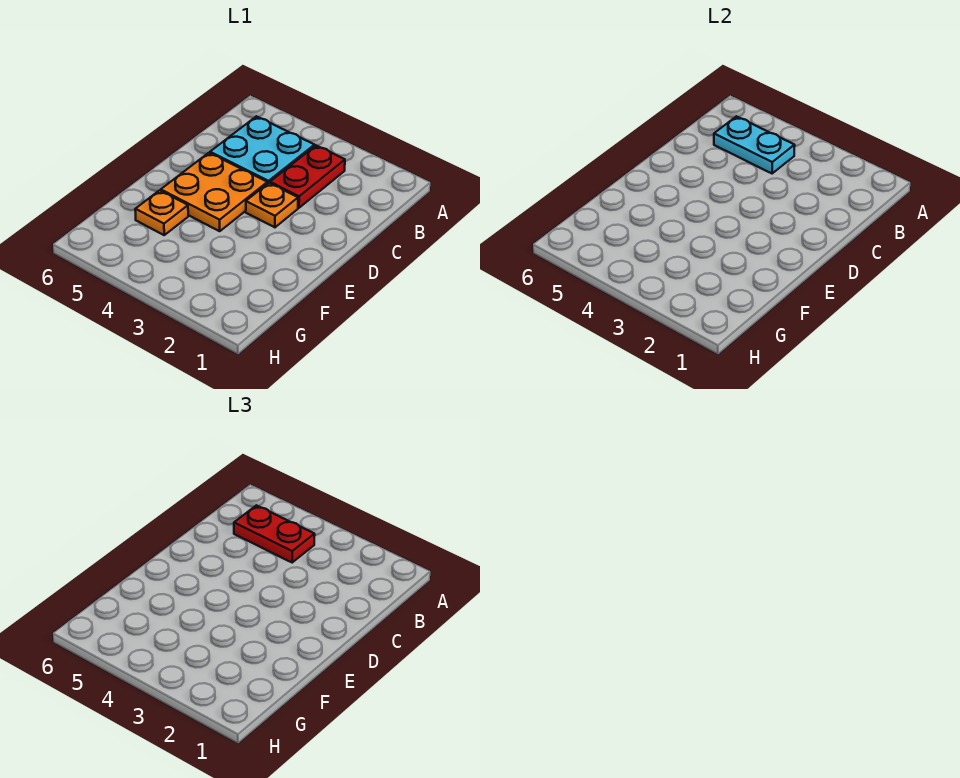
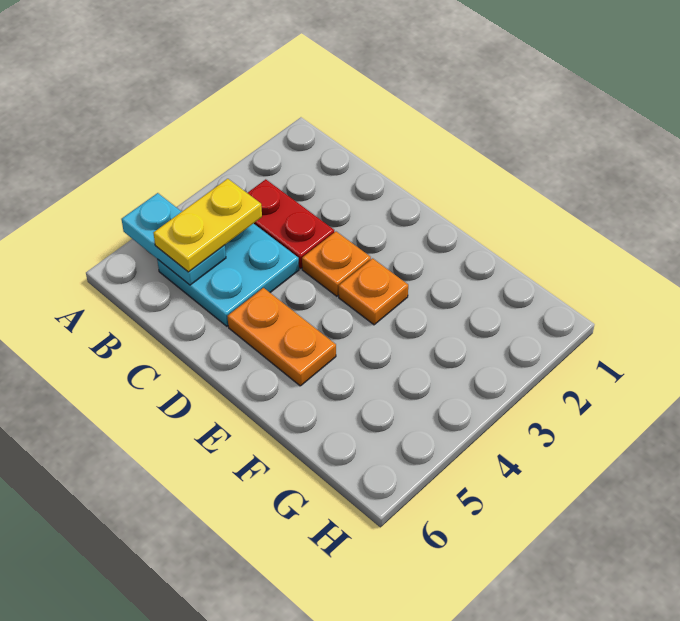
cyan plate B4:B5 level 2 -> cyan plate A5:B5 level 2
red plate B4:B5 level 3 -> yellow plate B4:B5 level 3
orange plate D4:E5 level 1 -> orange plate D5:E5 level 1
orange plate F5 level 1 -> orange plate E3 level 1

